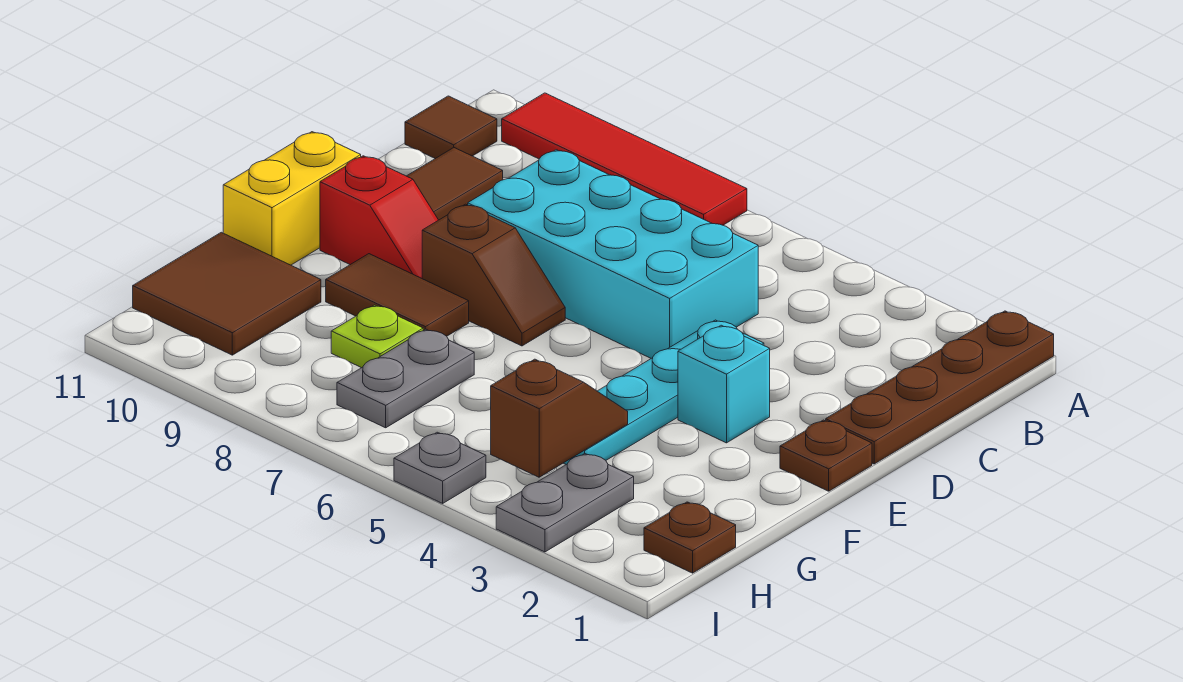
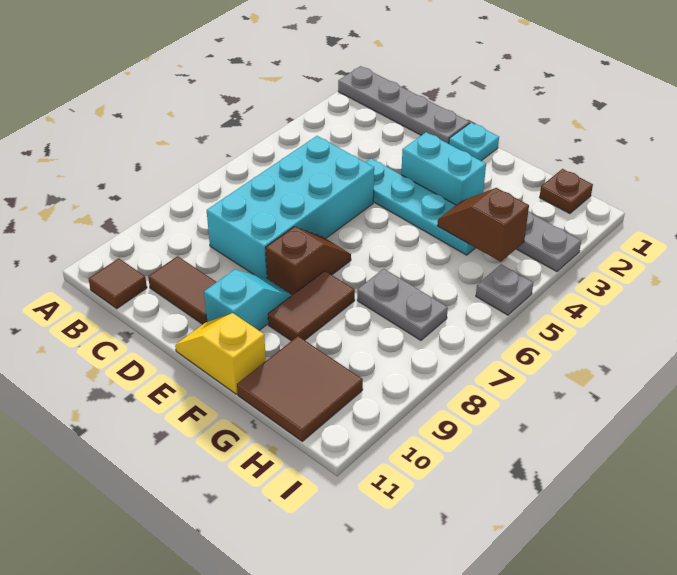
brown plate A1:D1 level 1 -> grey plate A1:D1 level 1
red tile A7:A10 level 1 -> none
brown plate E1 level 1 -> cyan plate E1 level 1
cyan brick E3 level 1 -> cyan brick E3:F3 level 1
red slope E9:E10 level 1 top 10 -> cyan slope E9:E10 level 1 top 10
yellow brick E11:F11 level 1 -> yellow slope E11:F11 level 1 top F
lime plate G8 level 1 -> none

